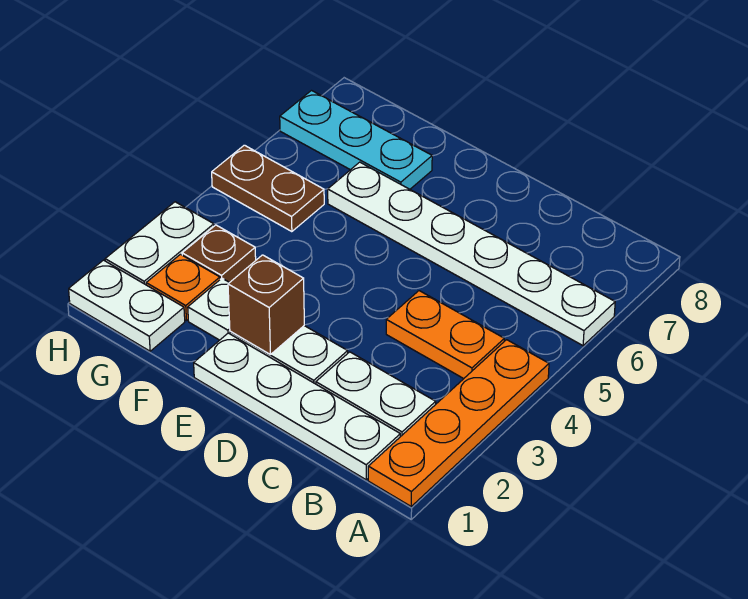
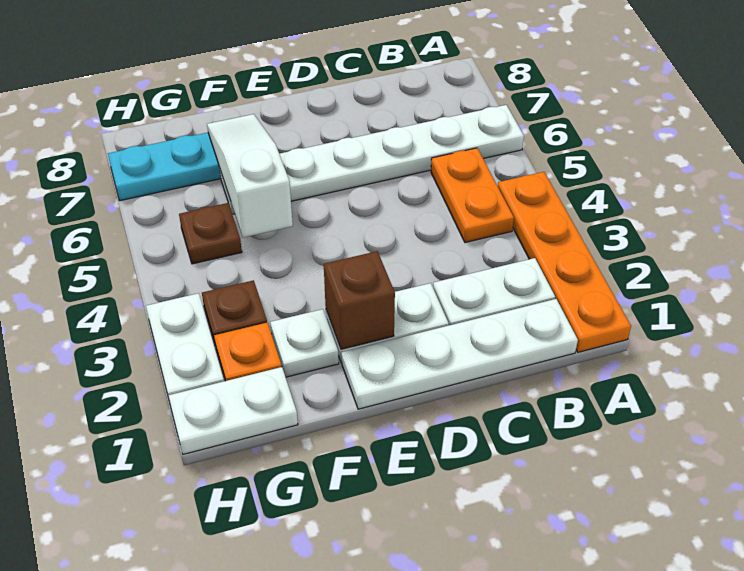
orange plate B4:C4 level 1 -> orange plate B4:B5 level 1
none -> white slope F5:F7 level 2 top 5
brown plate G5:H5 level 1 -> brown plate G5 level 1

